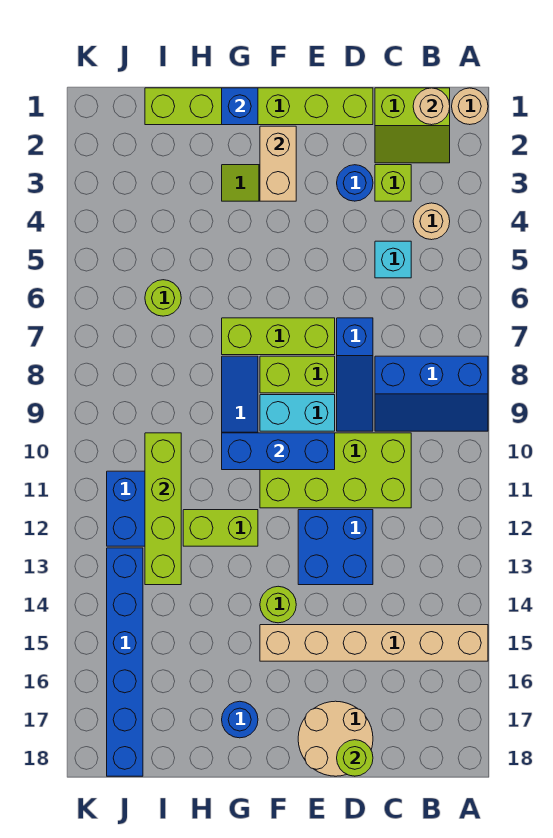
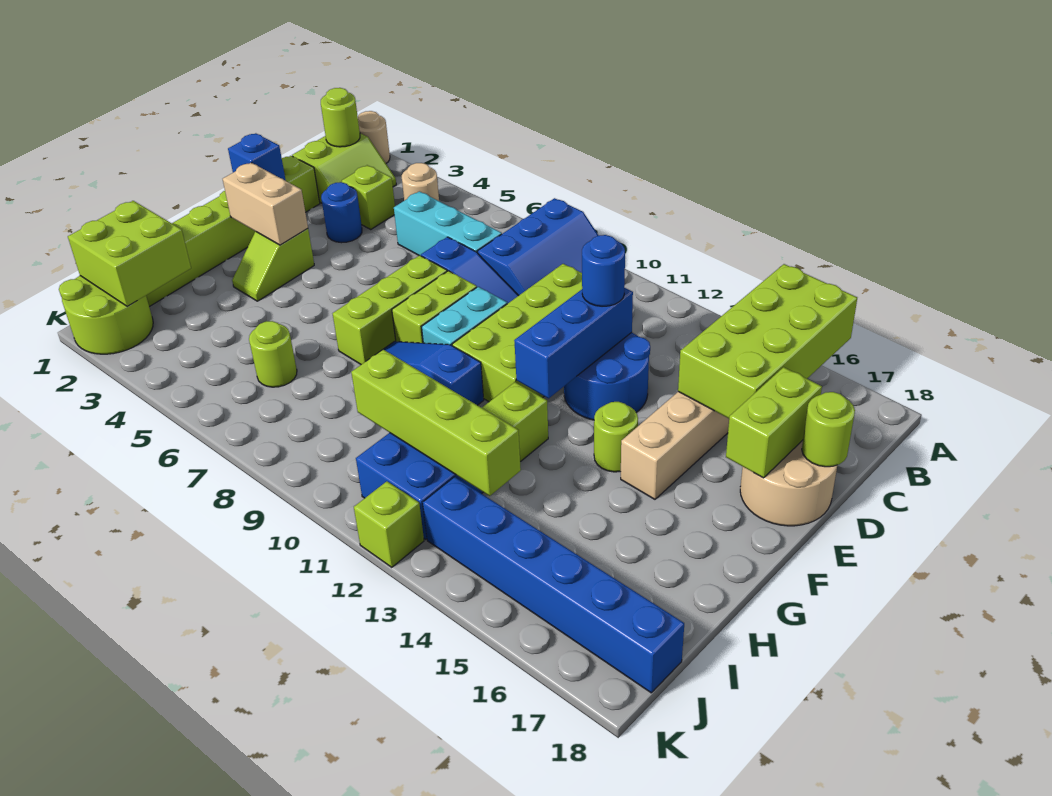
none -> lime brick A15:D16 level 2
tan round brick B1 level 2 -> lime round brick B1 level 2
cyan brick C5 level 1 -> cyan brick C5:C7 level 1
blue brick D12:E13 level 1 -> blue round brick D12:E13 level 1
none -> lime brick D17:E17 level 2
blue brick E10:G10 level 2 -> blue brick D12:F12 level 2
blue brick G1 level 2 -> blue brick E1 level 2
blue round brick G17 level 1 -> blue round brick D12 level 3
none -> lime brick I1:J2 level 2
none -> lime round brick J1:K2 level 1
none -> lime brick K12 level 1

